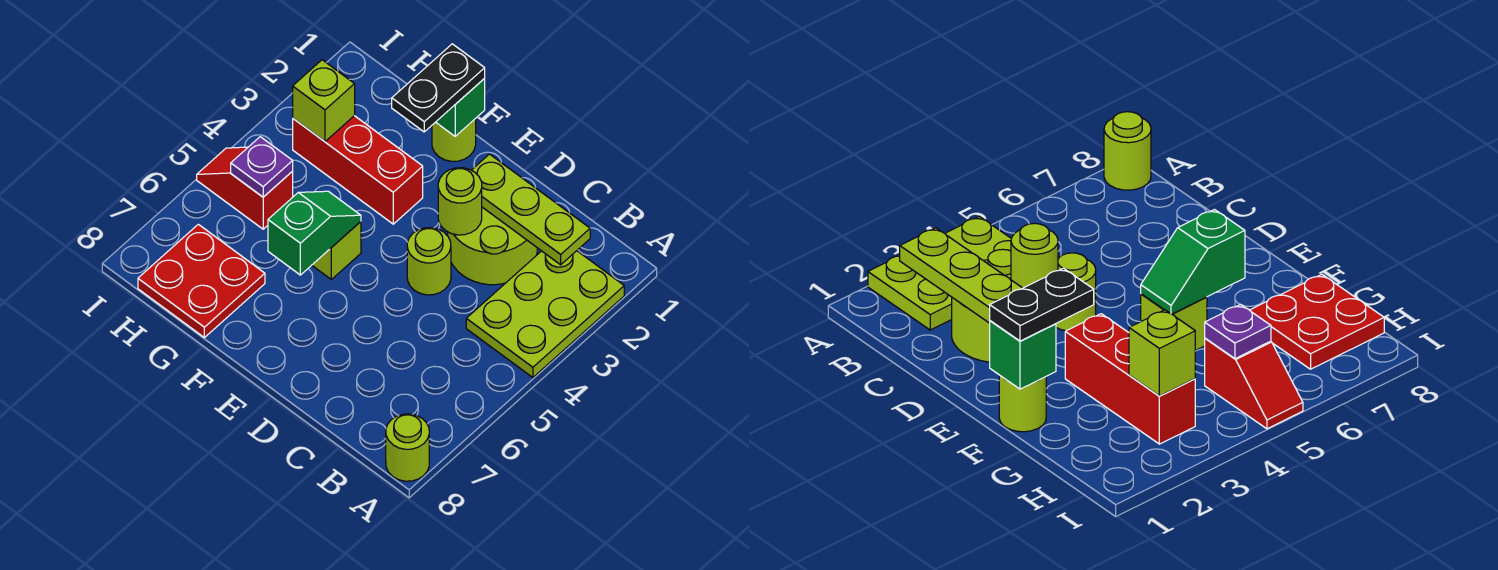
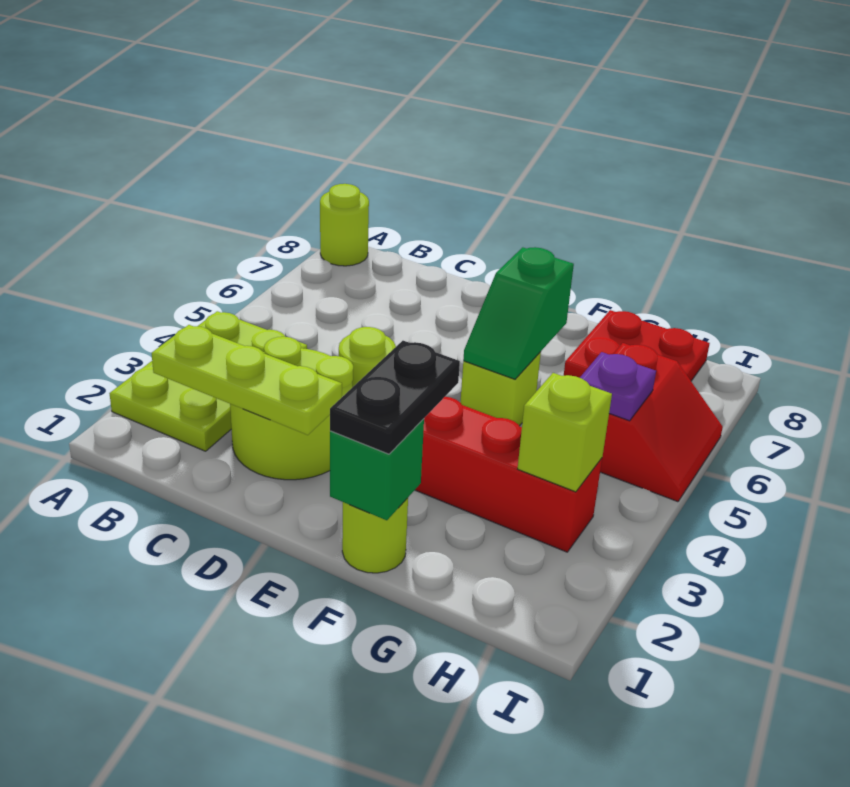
lime round brick D3 level 2 -> none
red slope H5:I5 level 1 top H -> red slope H5:I6 level 1 top H

